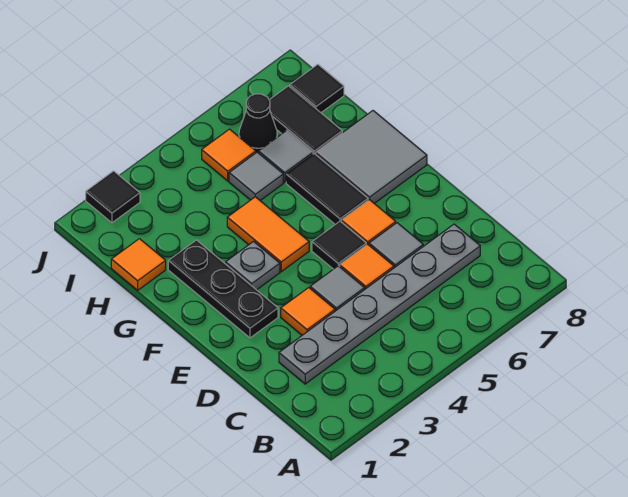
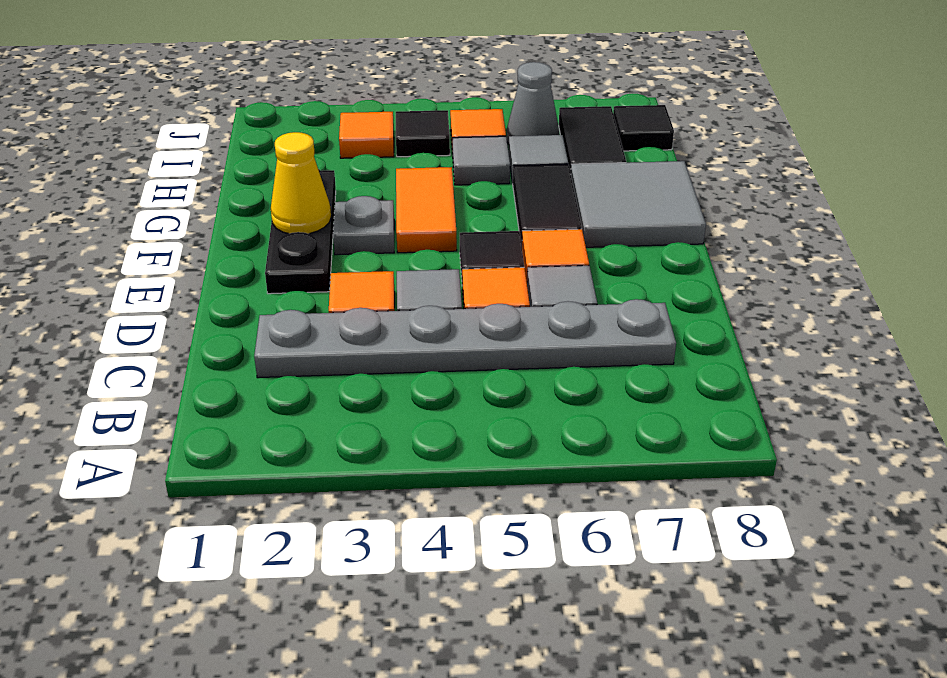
none -> yellow cone F2 level 2
orange tile H1 level 1 -> orange tile I3 level 1
black cone I6 level 1 -> grey cone I6 level 1
black tile J2 level 1 -> black tile I4 level 1

